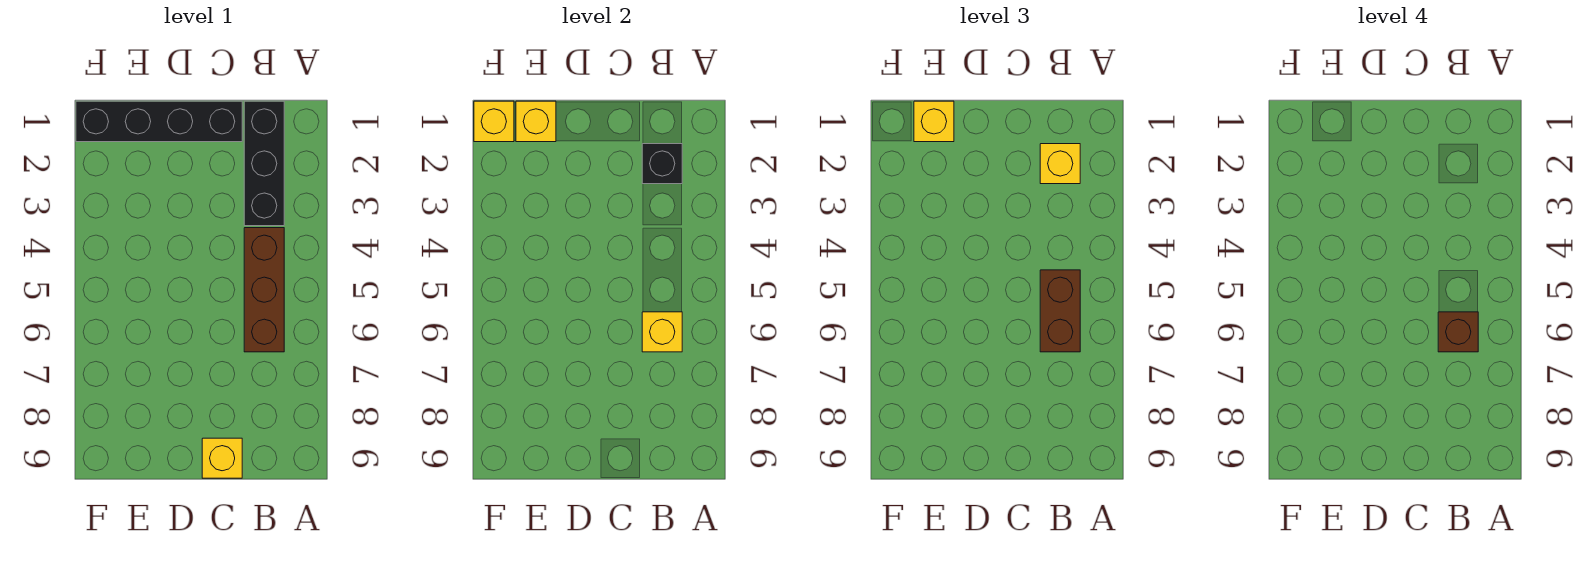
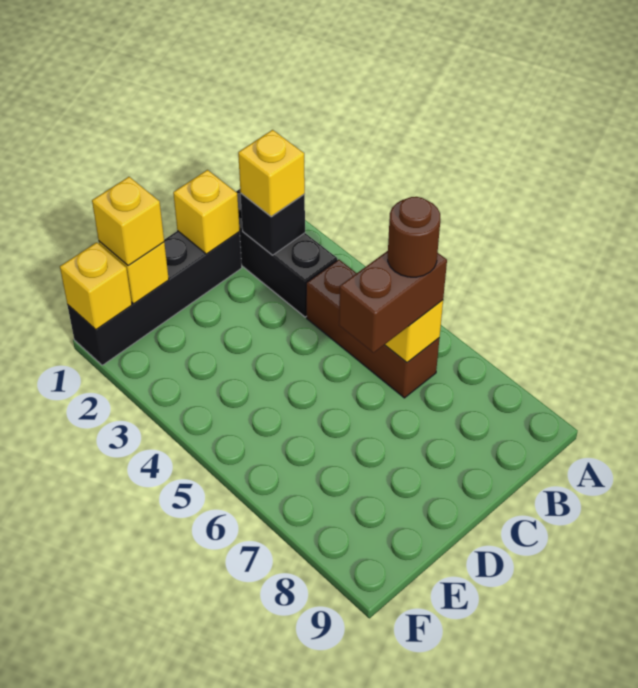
brown brick B5:B6 level 3 -> brown brick B6:C6 level 3
brown brick B6 level 4 -> brown round brick B6 level 4
yellow brick C9 level 1 -> yellow brick C1 level 2

